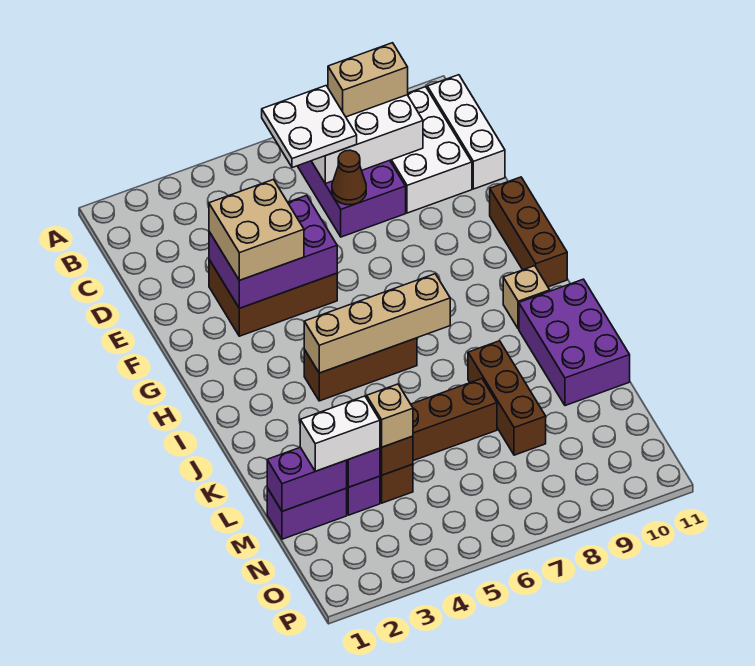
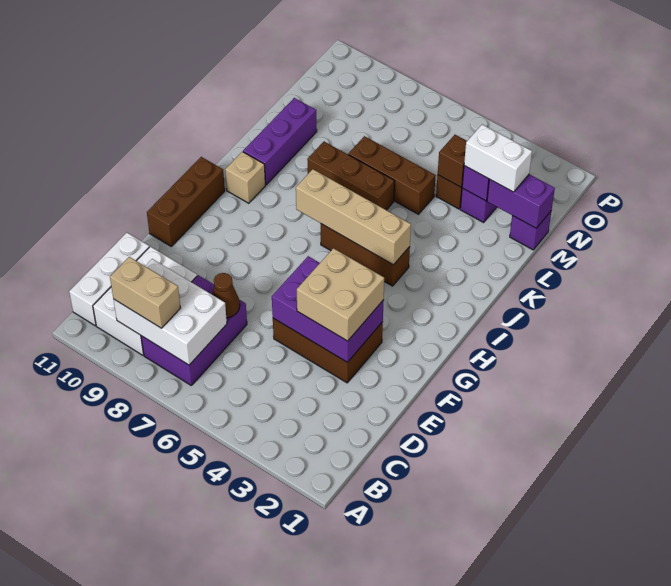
white plate B6:C7 level 3 -> none
purple brick J10:L11 level 1 -> purple brick J10:L10 level 1
brown brick K8:M8 level 1 -> brown brick K6:K8 level 1
purple brick M1:M2 level 1 -> purple brick M1 level 1
tan brick M4 level 3 -> none

